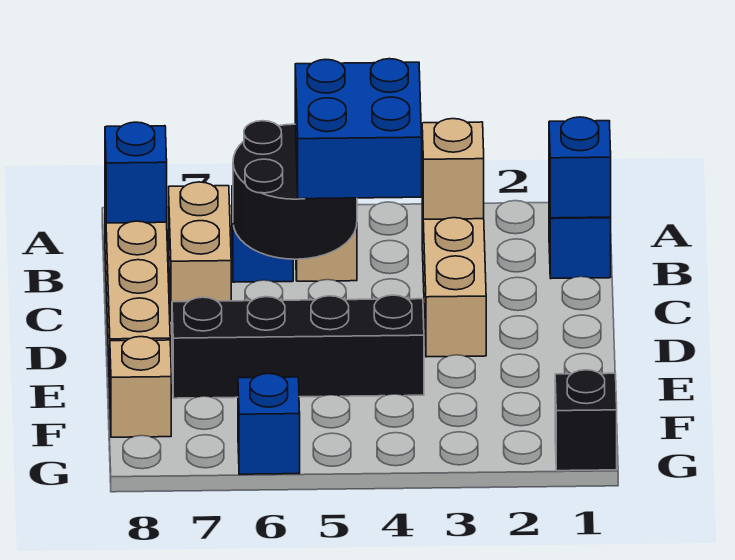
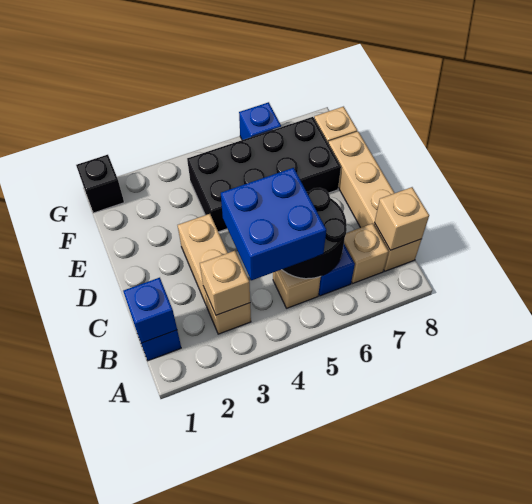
tan brick B7:C7 level 1 -> tan brick B7 level 1
blue brick B8 level 2 -> tan brick B8 level 2
black brick E4:E7 level 1 -> black brick E4:F7 level 1

